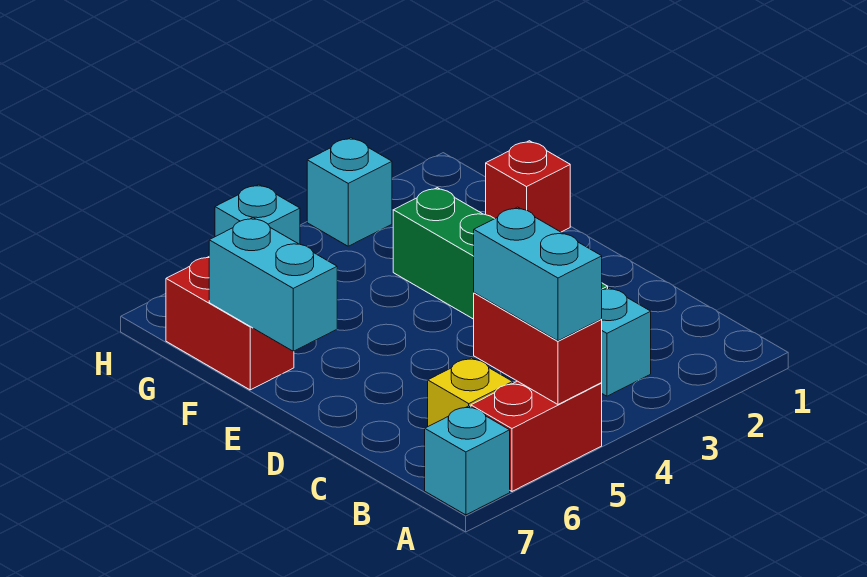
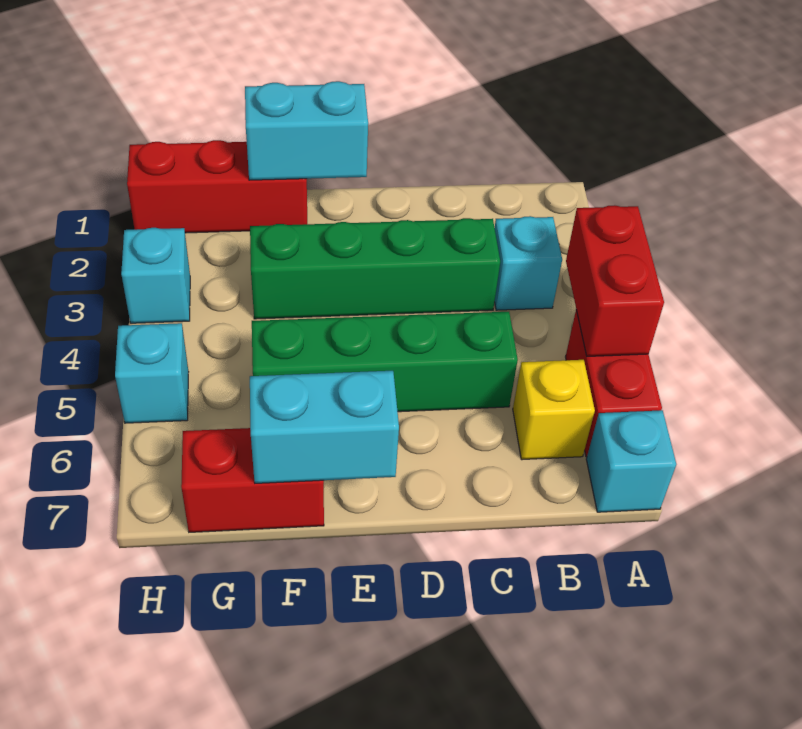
red brick A5:B5 level 2 -> red brick A4:A5 level 2
cyan brick A5:B5 level 3 -> cyan brick E1:F1 level 2
none -> green brick C5:F5 level 1
red brick F1 level 1 -> red brick F1:H1 level 1

